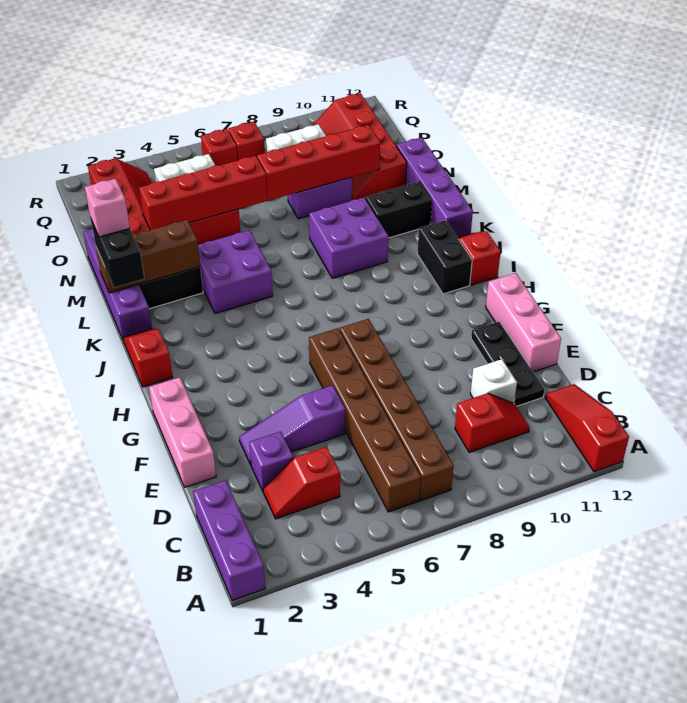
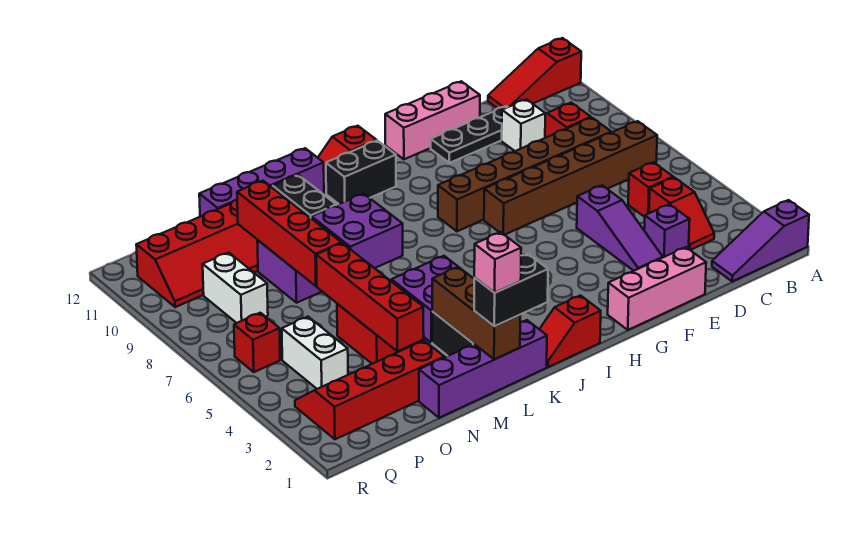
purple brick A1:C1 level 1 -> purple slope A1:C1 level 1 top A
brown brick B6:G6 level 1 -> brown brick C8:H8 level 1
red brick Q7 level 1 -> red brick C5 level 1

